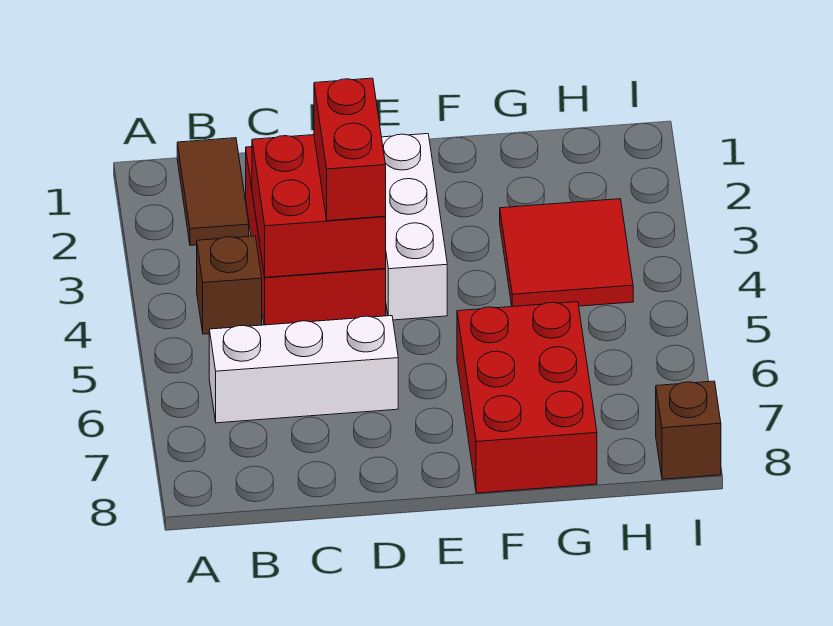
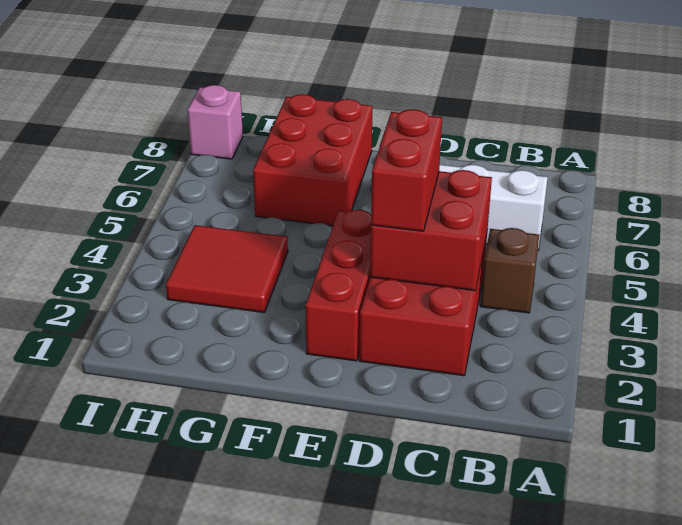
brown tile B1:B2 level 1 -> none
white brick E2:E4 level 1 -> red brick E2:E4 level 1
brown brick I8 level 1 -> pink brick I8 level 1

